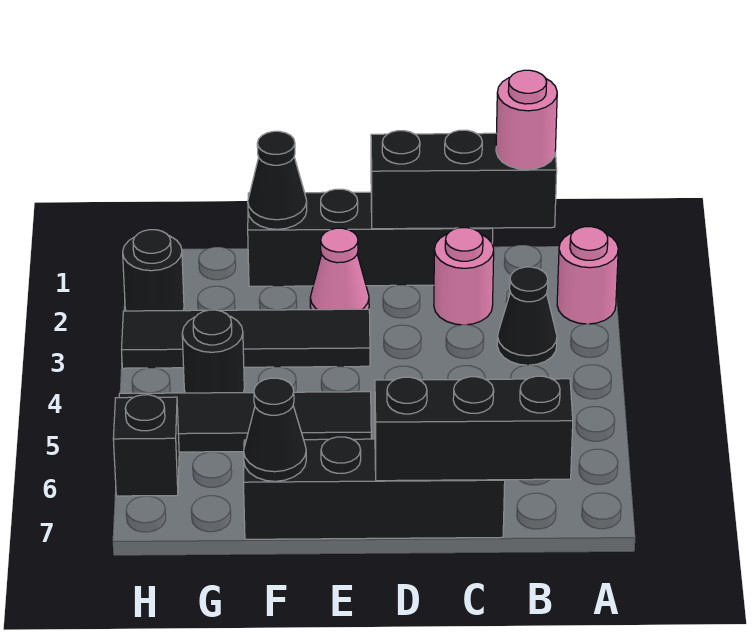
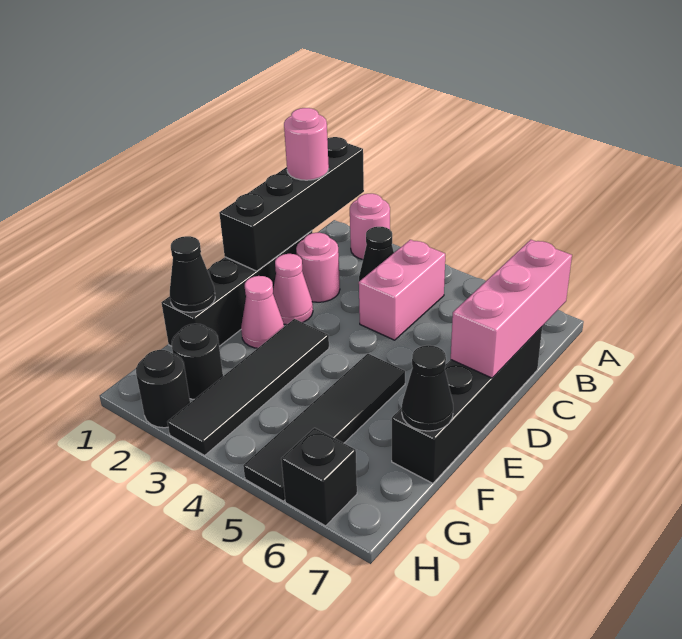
black brick B1:D1 level 2 -> black brick A1:D1 level 2
none -> pink brick B4:C4 level 1
black brick B7:D7 level 2 -> pink brick B7:D7 level 2
none -> pink cone D2 level 1
black round brick G4 level 1 -> black round brick G2 level 1

